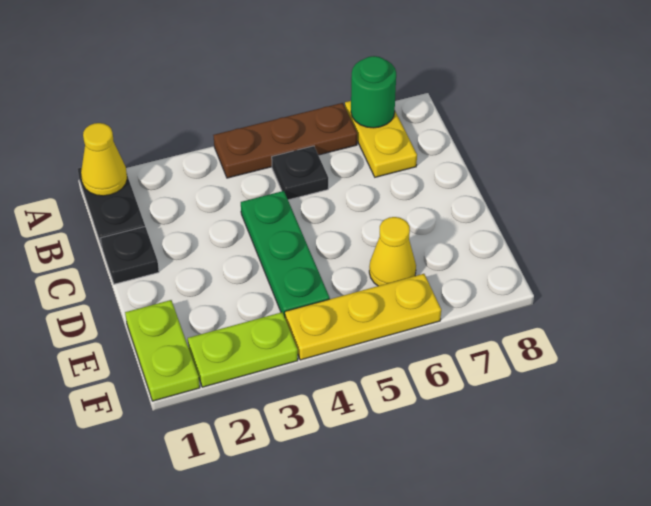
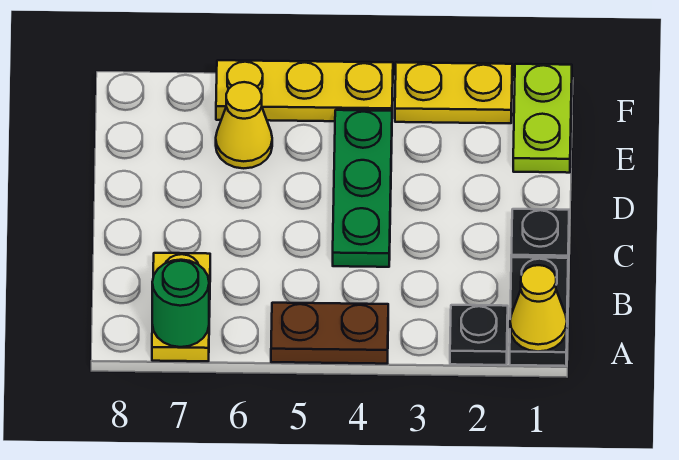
brown plate A4:A6 level 1 -> brown plate A4:A5 level 1
black plate B5 level 1 -> black plate A2 level 1
lime plate F2:F3 level 1 -> yellow plate F2:F3 level 1

